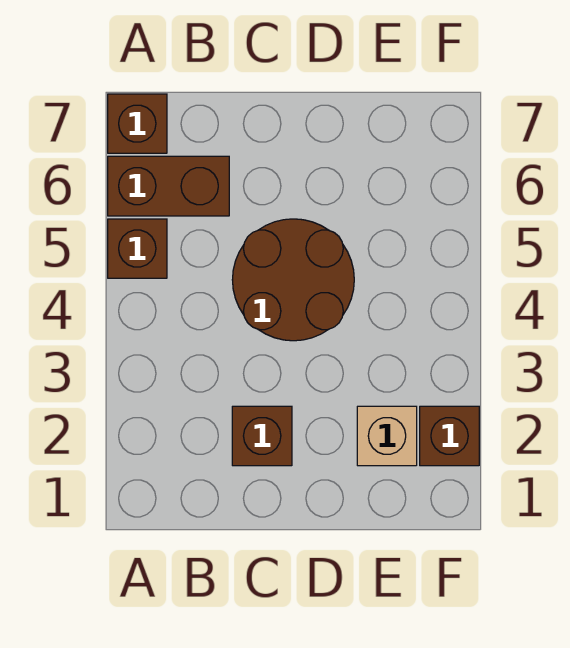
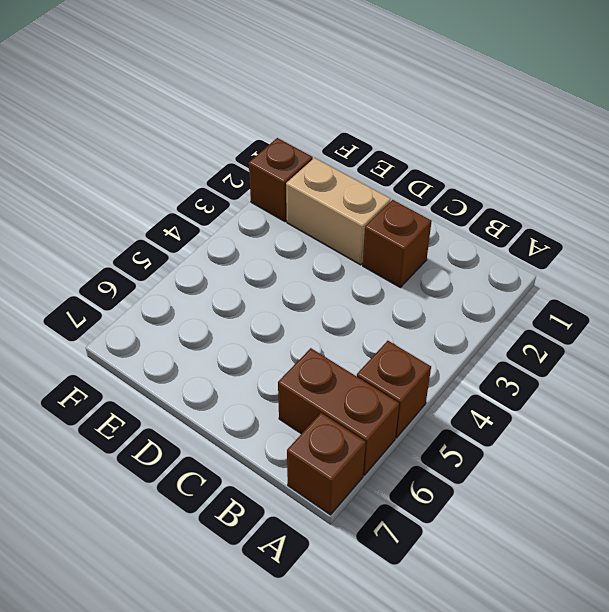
brown round brick C4:D5 level 1 -> none
tan brick E2 level 1 -> tan brick D2:E2 level 1

